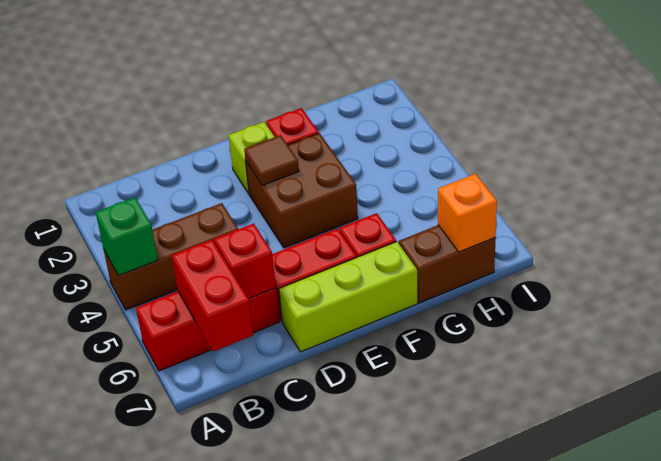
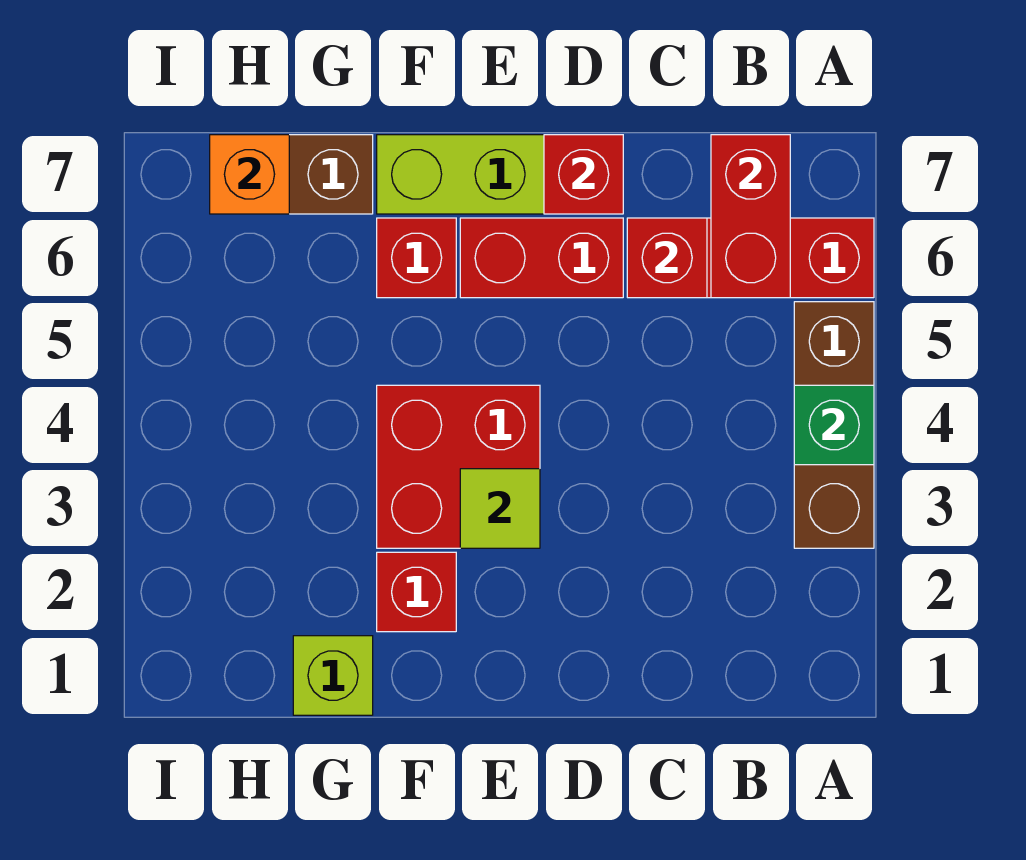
brown brick A4:C4 level 1 -> brown brick A3:A5 level 1
none -> red brick D7 level 2
lime brick E2 level 1 -> lime brick G1 level 1
brown brick E3:F4 level 1 -> red brick E3:F4 level 1
brown tile E3 level 2 -> lime tile E3 level 2

